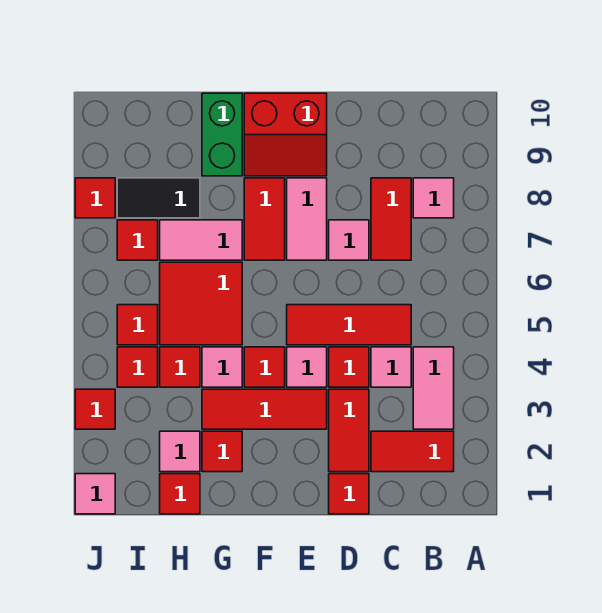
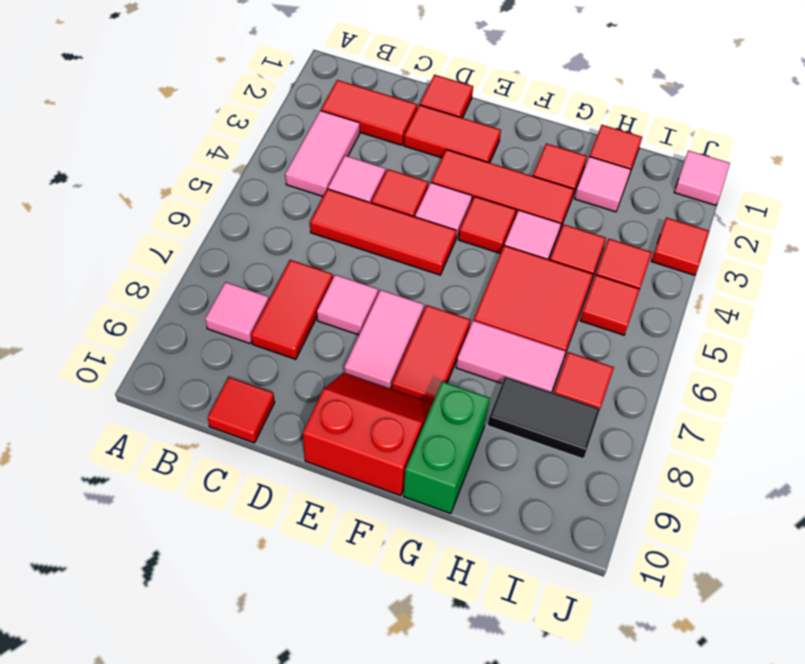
red tile D2:D3 level 1 -> red tile D2:E2 level 1
red tile J8 level 1 -> red tile C10 level 1

